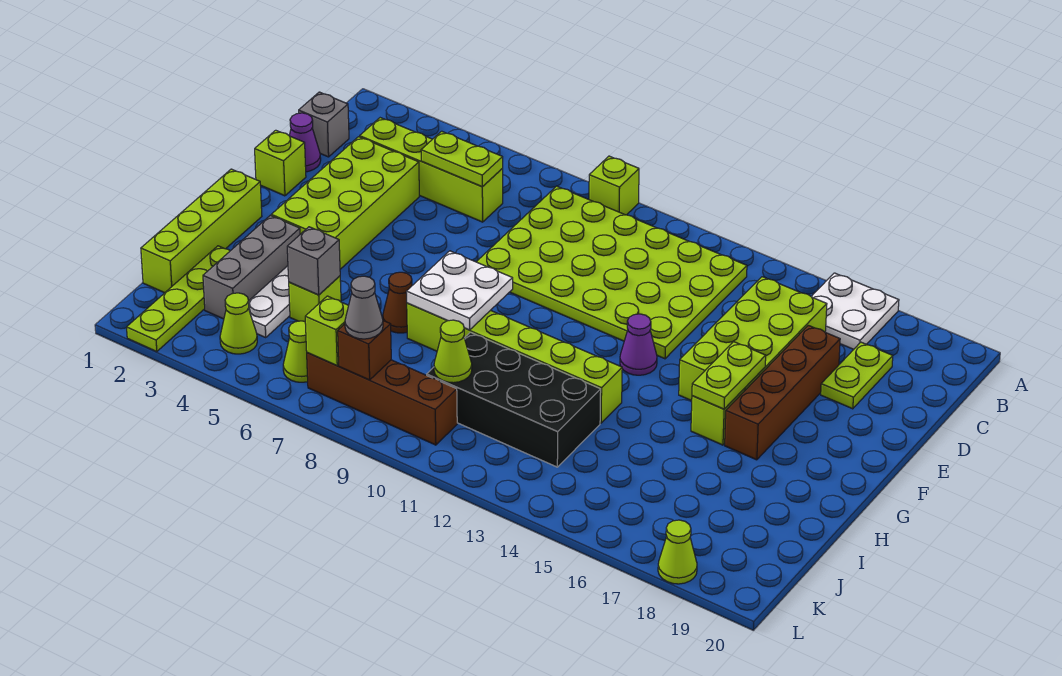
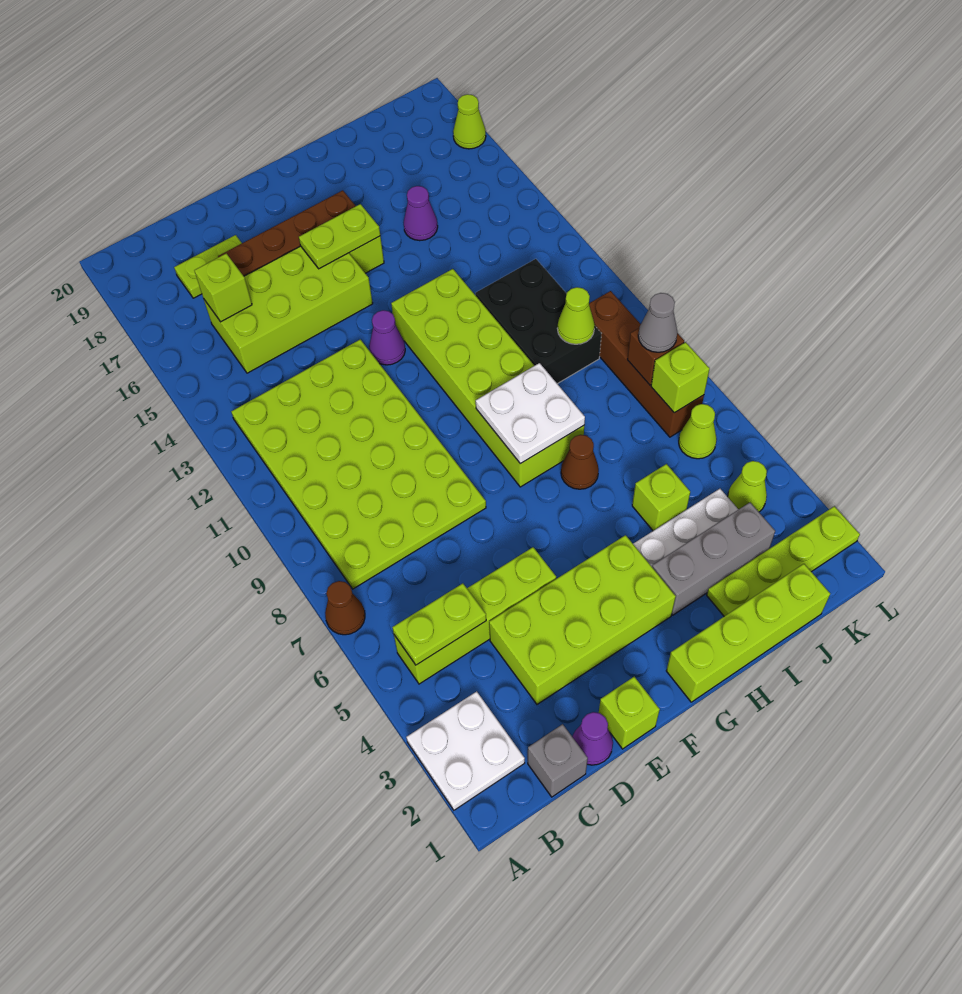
none -> brown cone A7 level 1
lime brick A9 level 1 -> lime brick C16 level 2
white plate A16:B17 level 1 -> white plate A2:B3 level 1
lime brick C3:C6 level 1 -> lime brick B5:E5 level 1
lime plate C5:C6 level 2 -> lime plate B5:C5 level 2
lime brick H8:H13 level 1 -> lime brick G8:H13 level 1
grey brick I5 level 2 -> none
black brick I10:J13 level 1 -> black brick I10:J12 level 1
none -> purple cone I16 level 1

